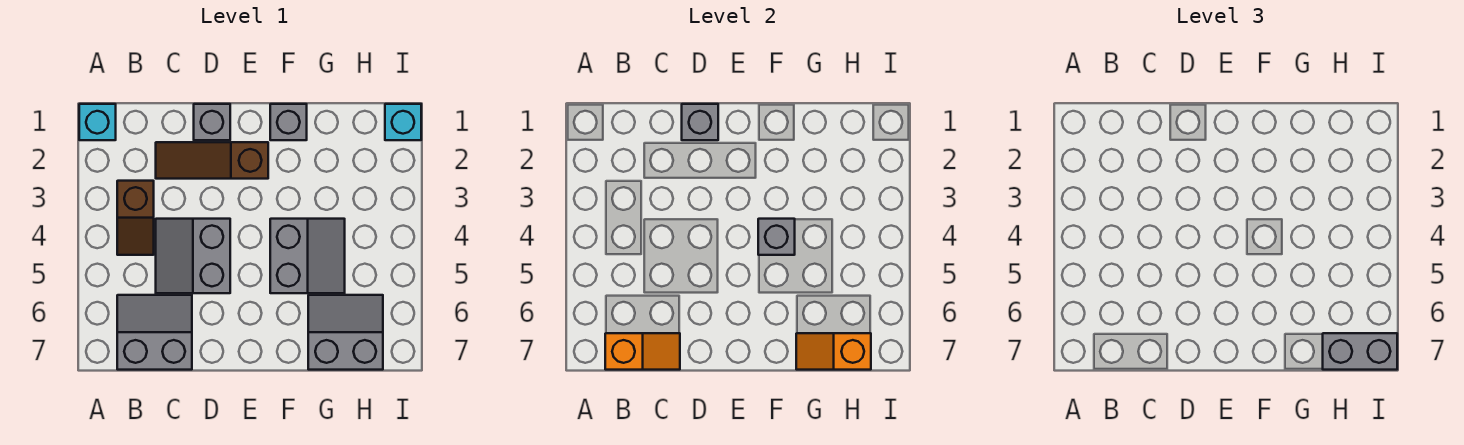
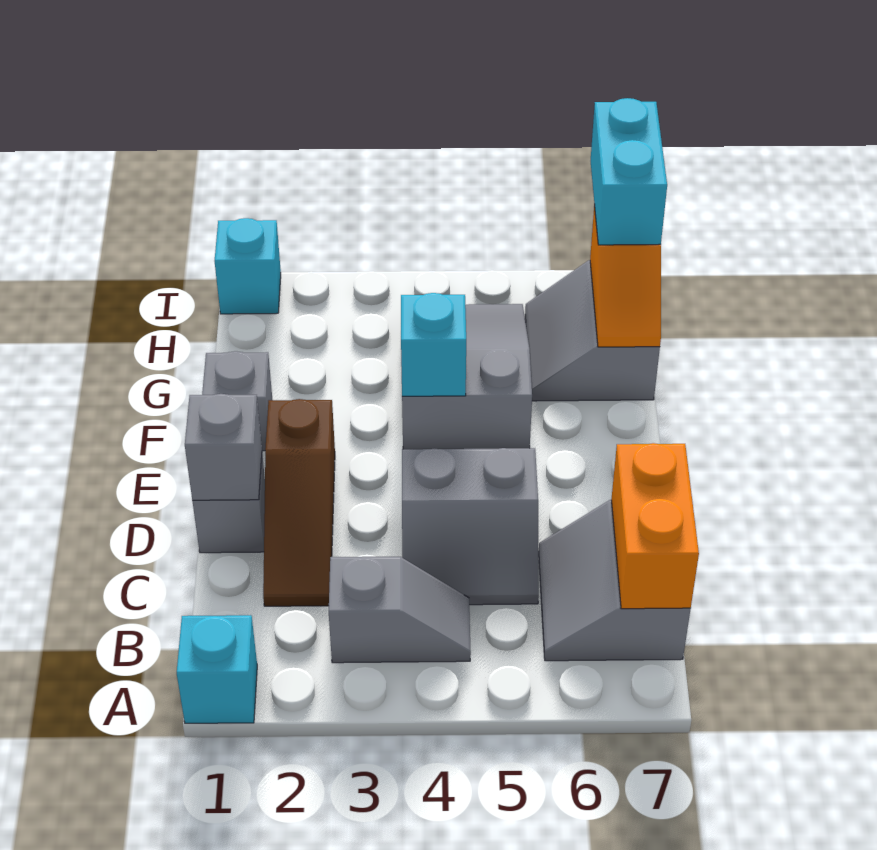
brown slope B3:B4 level 1 top 3 -> grey slope B3:B4 level 1 top 3
orange slope B7:C7 level 2 top B -> orange brick B7:C7 level 2
grey slope F4:G5 level 1 top F -> grey slope F4:H5 level 1 top F
grey brick F4 level 2 -> cyan brick F4 level 2
grey brick H7:I7 level 3 -> cyan brick H7:I7 level 3

